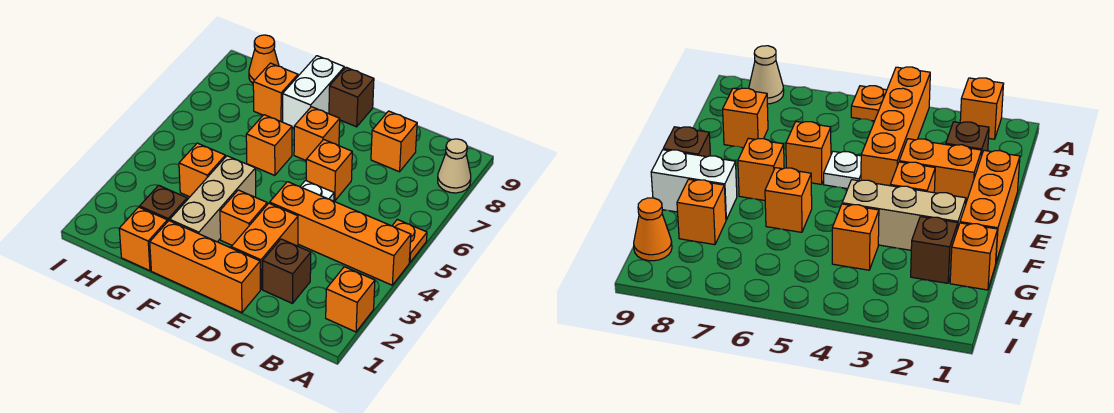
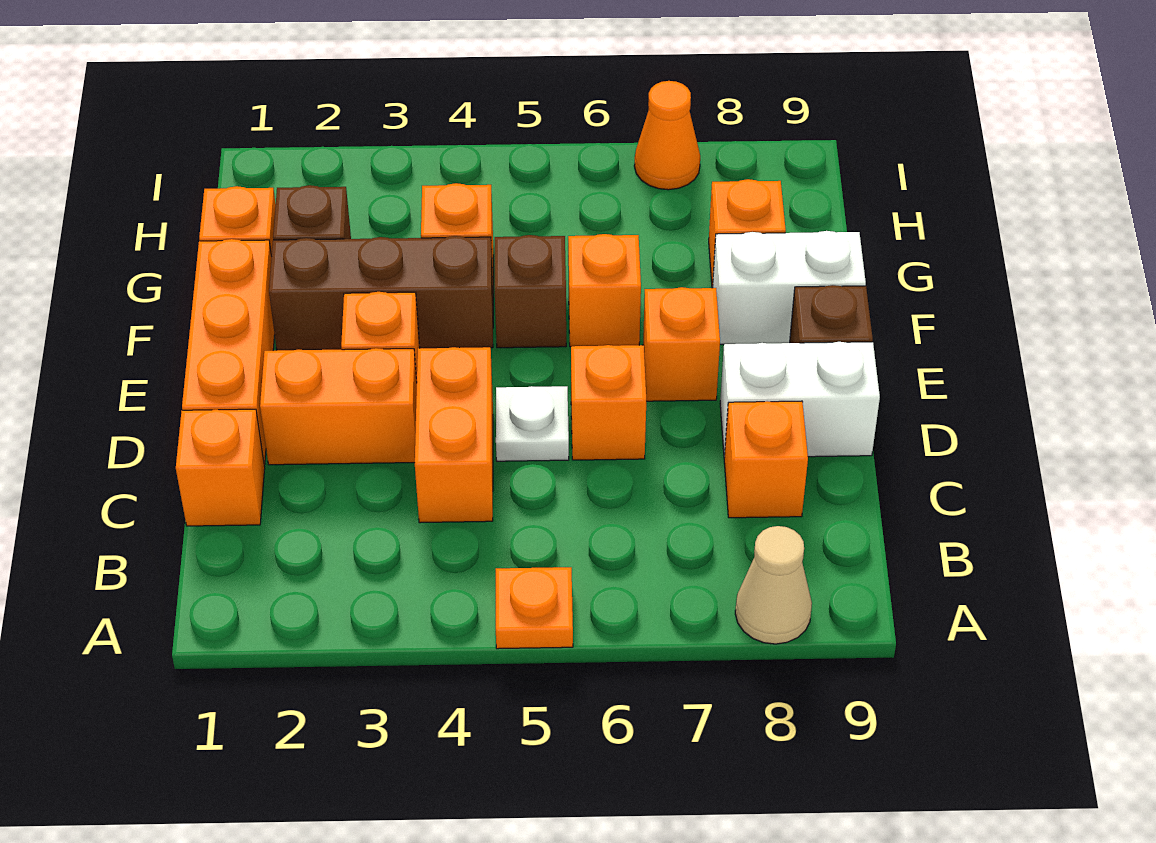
orange brick A2 level 1 -> orange brick C1 level 1
orange brick A4:D4 level 1 -> orange brick C4:D4 level 1
brown brick C2 level 1 -> brown brick F5 level 1
none -> white brick D8:D9 level 1
tan brick F2:F4 level 1 -> brown brick F2:F4 level 1
orange cone H9 level 1 -> orange cone I7 level 1

